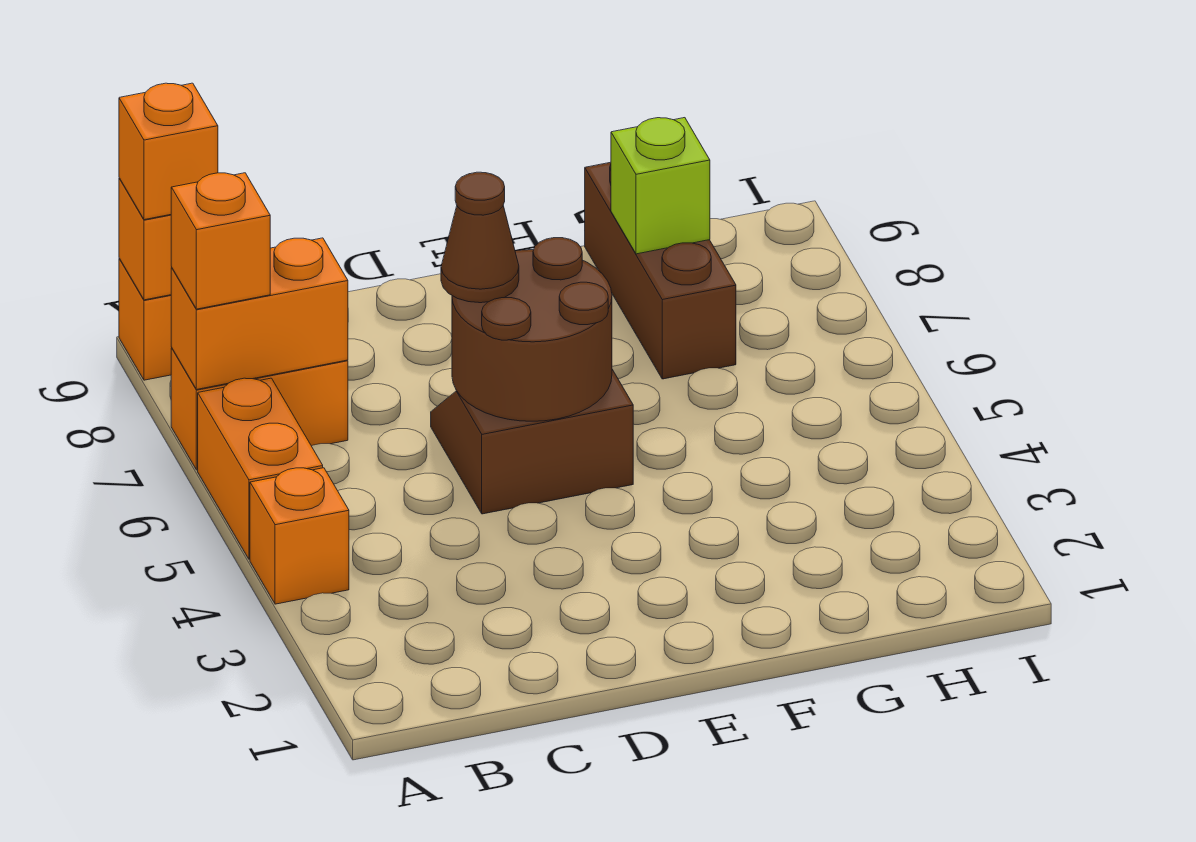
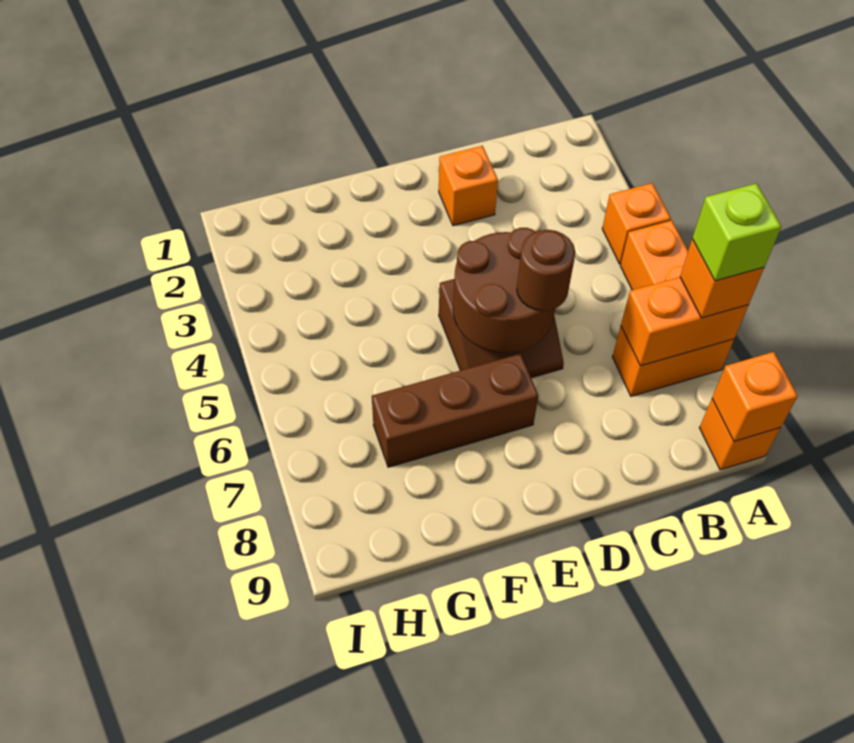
orange brick A9 level 3 -> orange brick D2 level 1
brown cone D6 level 3 -> brown round brick D6 level 3
brown brick G7:G9 level 1 -> brown brick E7:G7 level 1
lime brick G8 level 2 -> lime brick A7 level 4

